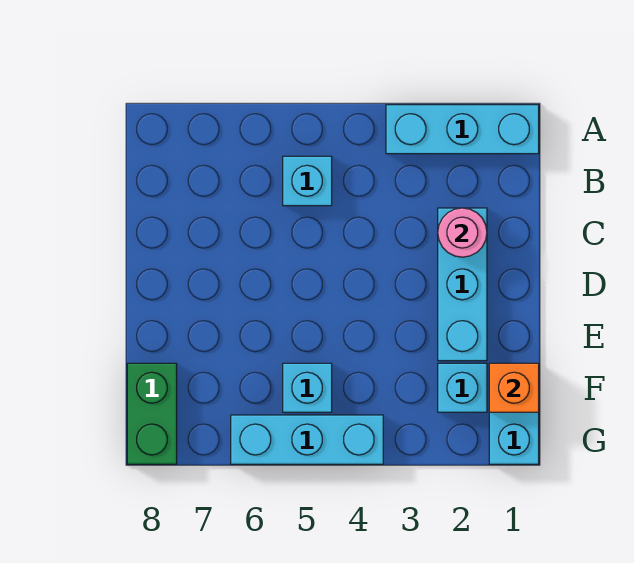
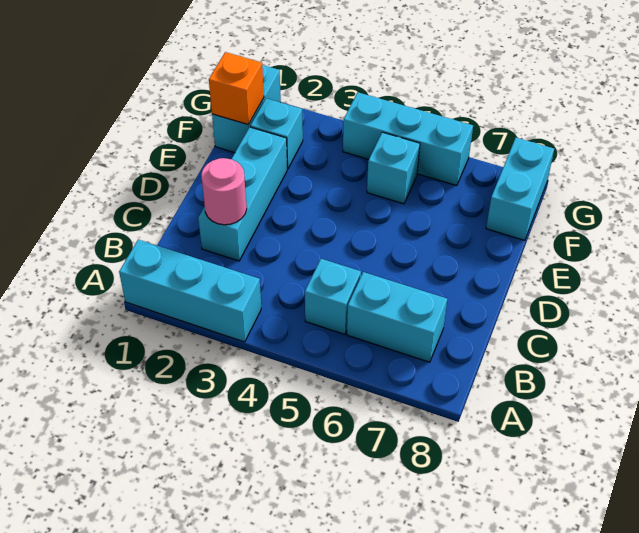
none -> cyan brick B6:B7 level 1
green brick F8:G8 level 1 -> cyan brick F8:G8 level 1

